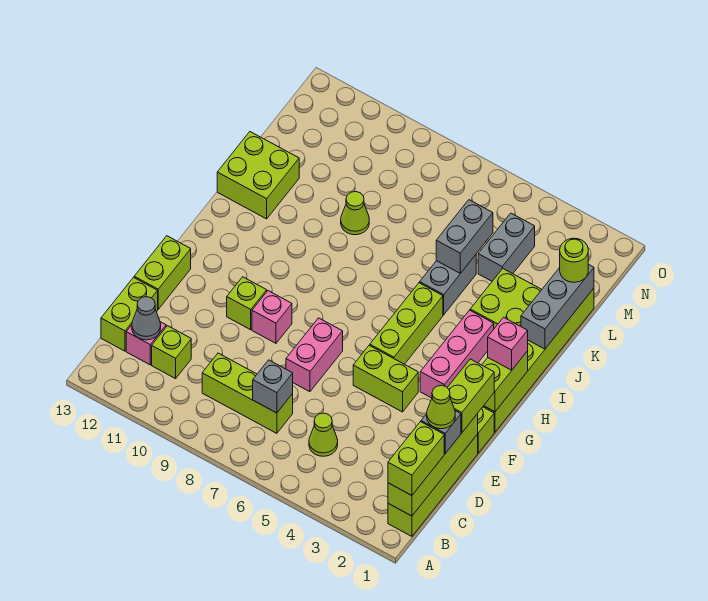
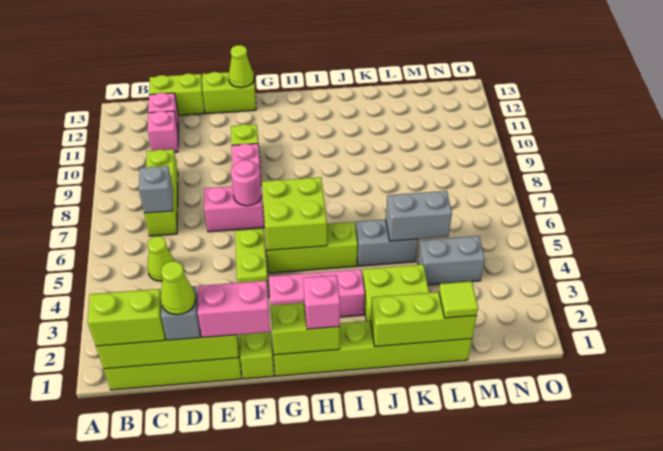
lime brick C11 level 1 -> pink brick C11 level 1
grey cone C12 level 2 -> none
lime brick E1:F1 level 3 -> pink brick E1:F1 level 3
none -> pink round brick F7 level 2
grey brick J1:L1 level 2 -> lime brick J1:L1 level 2
lime brick J12:K13 level 1 -> lime brick G5:H6 level 2
lime cone K9 level 1 -> lime cone F13 level 2
lime round brick L1 level 3 -> lime tile L1 level 3

